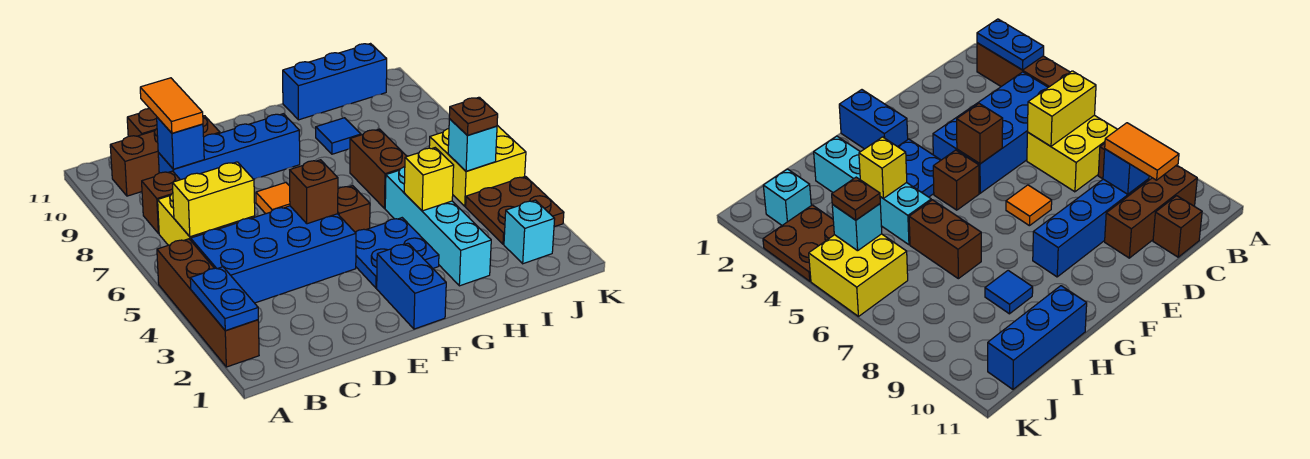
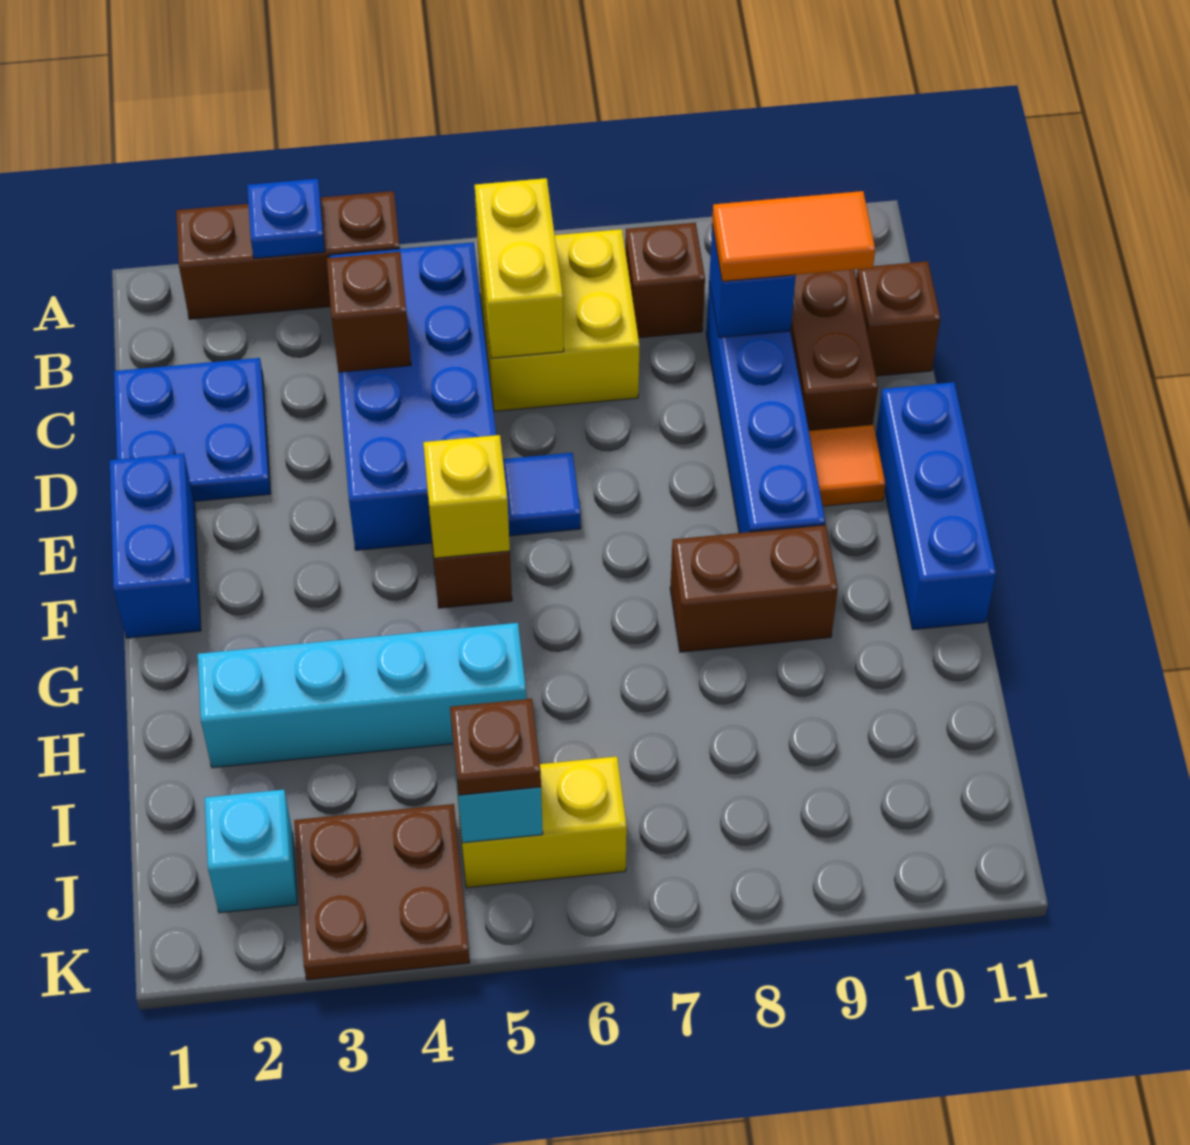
brown brick A2:A5 level 1 -> brown brick A2:A4 level 1
blue plate A2:A3 level 2 -> blue plate A3 level 2
brown brick E5 level 2 -> brown brick C4 level 2
orange tile E7 level 1 -> orange tile E10 level 1
blue brick F1:F2 level 1 -> blue brick E1:F1 level 1
blue plate F3:G4 level 1 -> blue plate C1:D2 level 1
yellow brick H4 level 2 -> yellow brick F5 level 2
brown brick H6:H7 level 1 -> brown brick G8:G9 level 1
blue tile H9 level 1 -> blue tile E6 level 1
blue brick H11:J11 level 1 -> blue brick E11:G11 level 1
yellow brick J5:K6 level 1 -> yellow brick J5:J6 level 1

